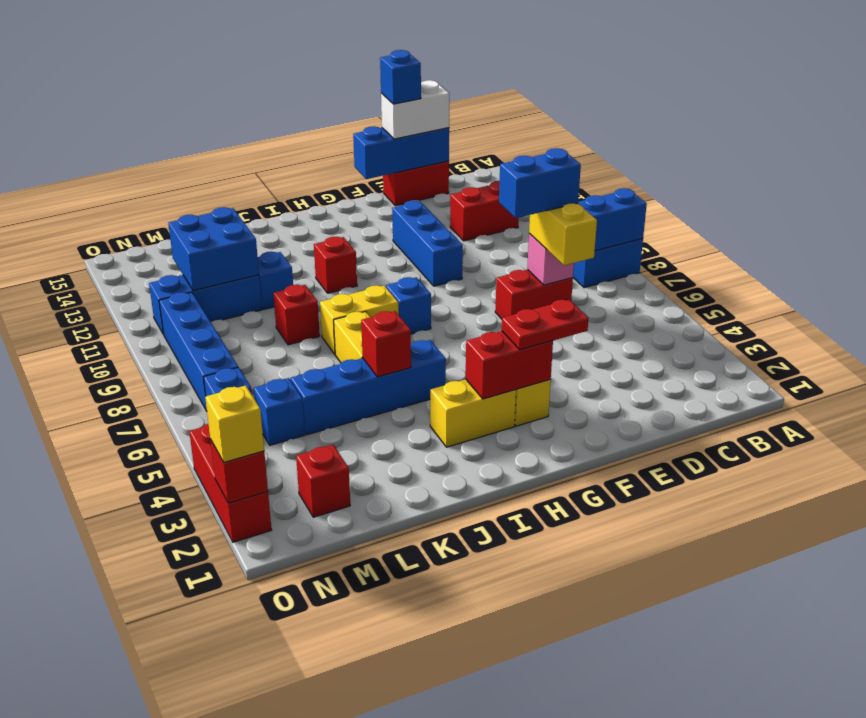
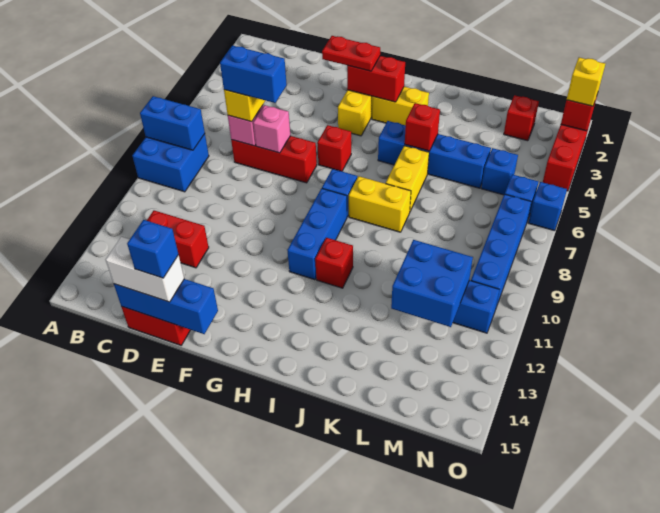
red brick D7:E7 level 1 -> red brick D7:F7 level 1
none -> pink brick E7 level 2
blue brick F10:F12 level 1 -> blue brick H9:H11 level 1
red brick K9 level 1 -> red brick G6 level 1
blue brick K11 level 1 -> blue brick O6 level 1

